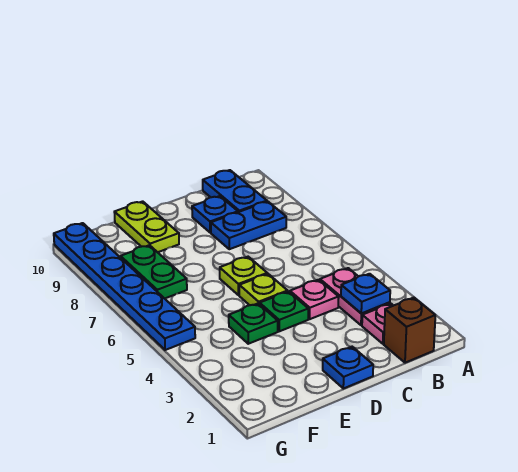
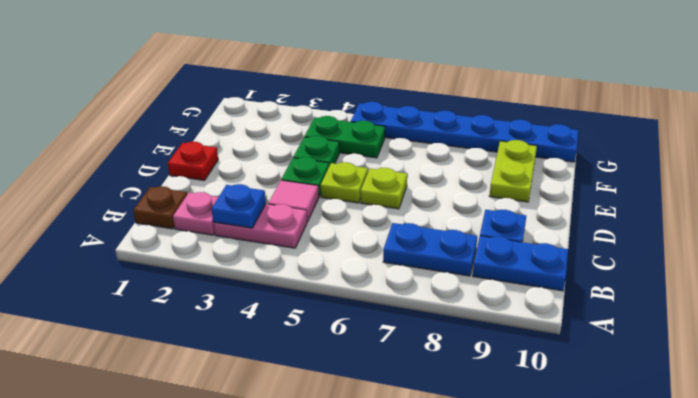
brown brick B1 level 1 -> brown plate B1 level 1
blue plate B8:C8 level 1 -> blue plate B7:B8 level 1
pink plate C4 level 1 -> pink tile C4 level 1
blue plate D1 level 1 -> red plate D1 level 1
lime plate E9:E10 level 1 -> lime plate E9:F9 level 1
green plate F7:F8 level 1 -> green plate F4:F5 level 1

